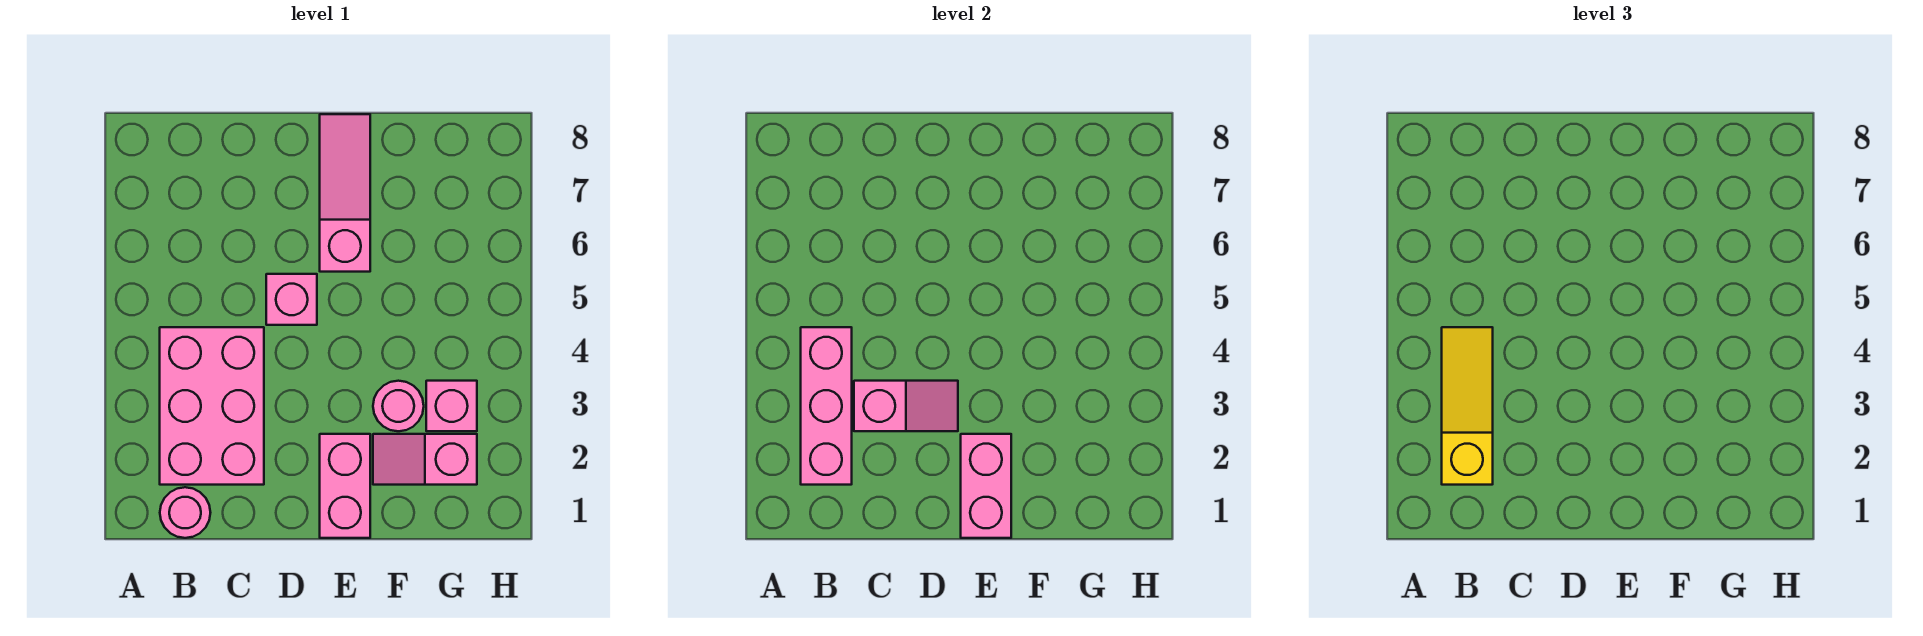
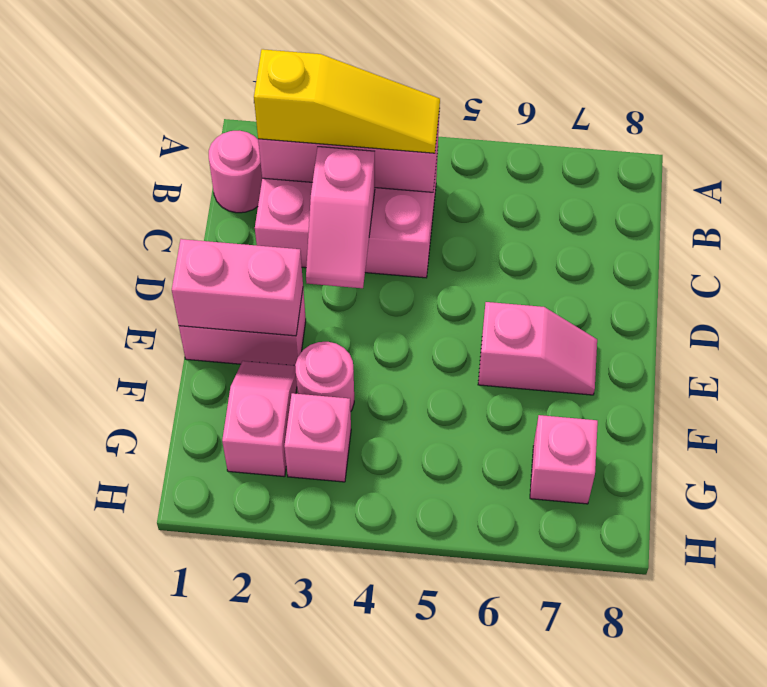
pink brick D5 level 1 -> pink brick G7 level 1
pink slope E6:E8 level 1 top 6 -> pink slope E6:E7 level 1 top 6

